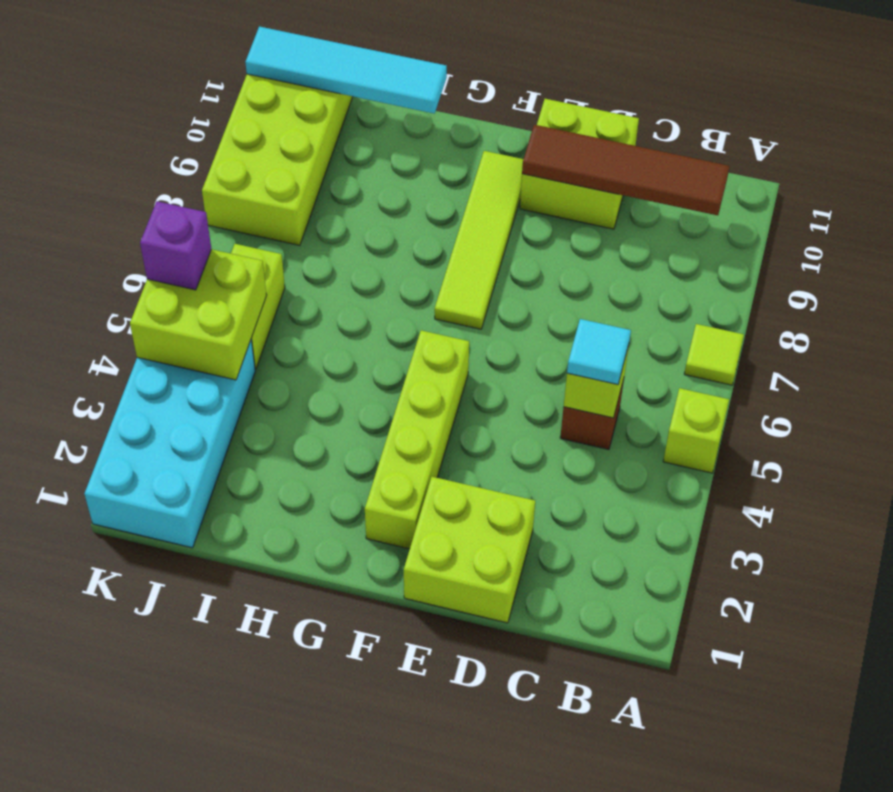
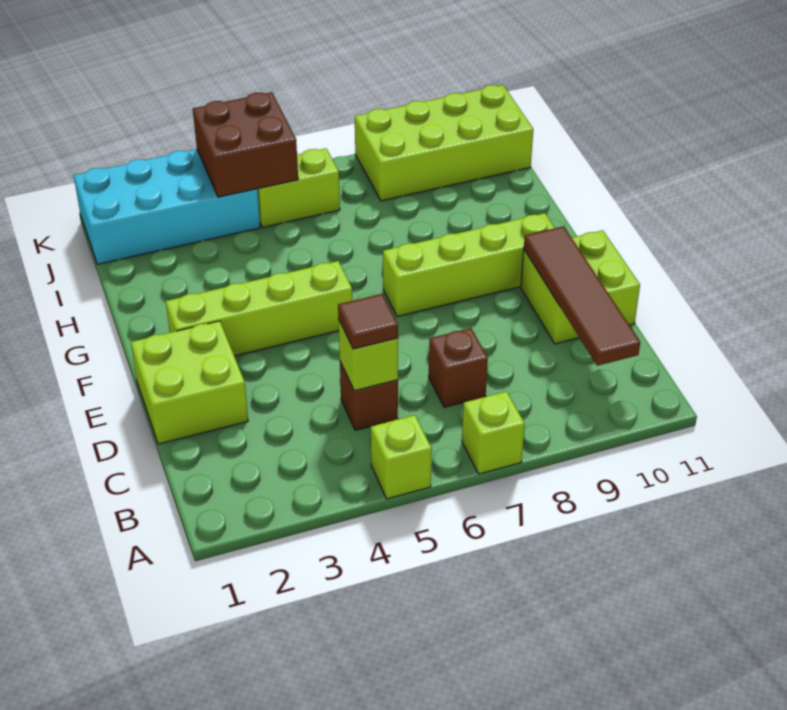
lime tile A7 level 1 -> lime brick A7 level 1
cyan tile C5 level 3 -> brown tile C5 level 3
none -> brown brick C7 level 1
lime tile F7:F10 level 1 -> lime brick F7:F10 level 1
cyan tile H11:K11 level 2 -> none
lime brick J4:K5 level 2 -> brown brick J4:K5 level 2
purple brick K5 level 3 -> none

